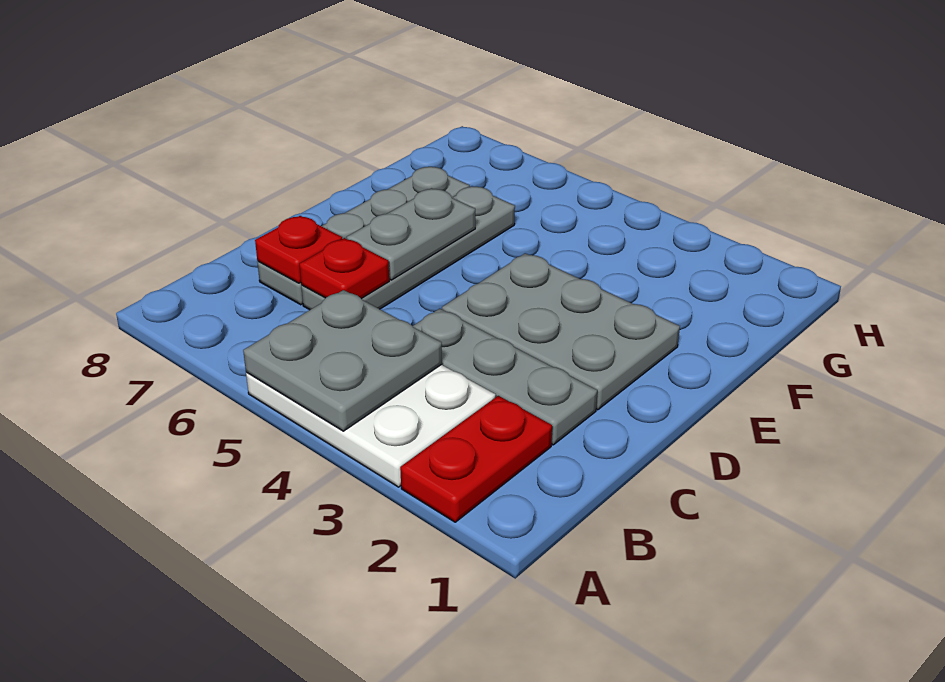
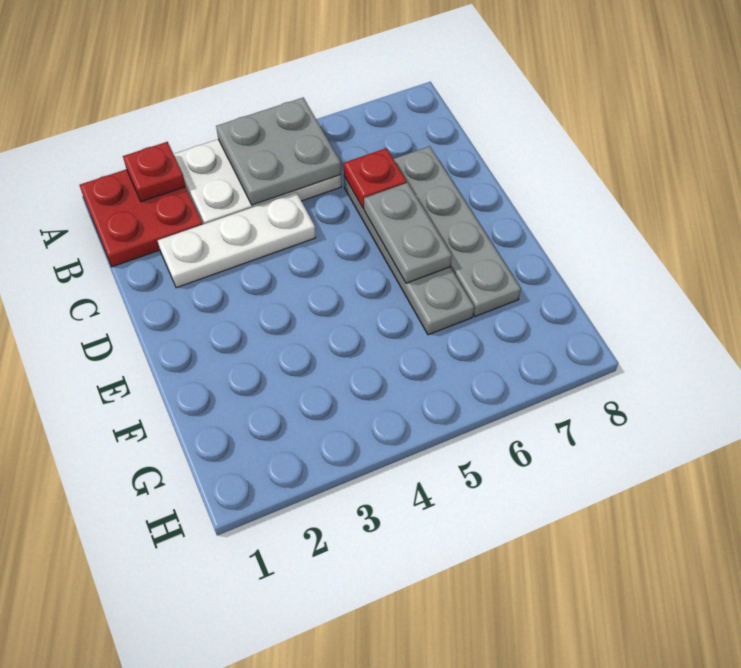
red plate A2:B2 level 1 -> red plate A1:B2 level 1
grey plate C2:C4 level 1 -> white plate C2:C4 level 1
red plate C7 level 2 -> red plate A2 level 2
grey plate D2:E4 level 1 -> none

